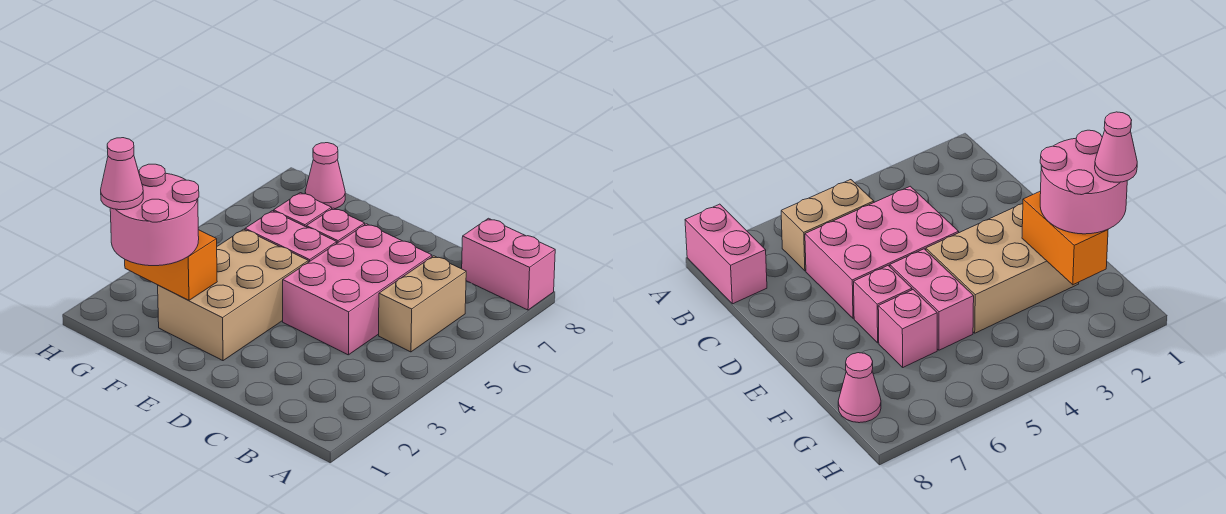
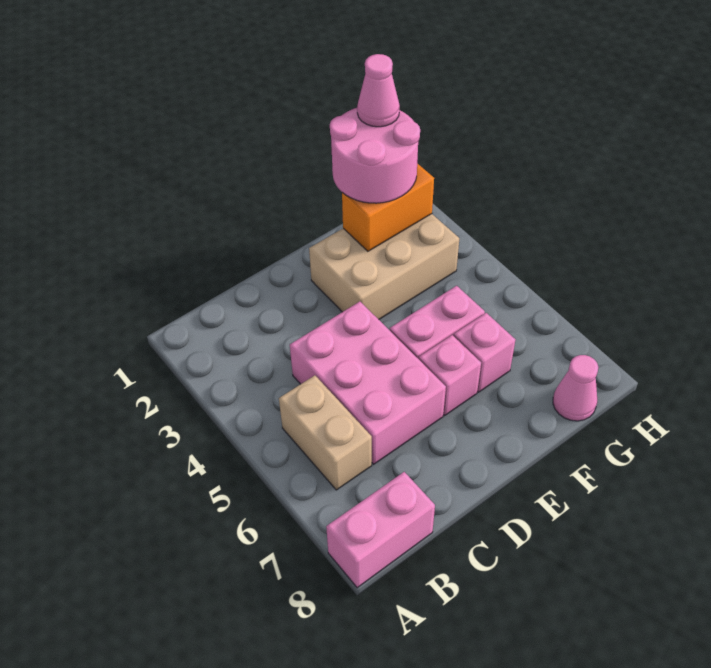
tan brick E2:F4 level 1 -> tan brick E2:G3 level 1

